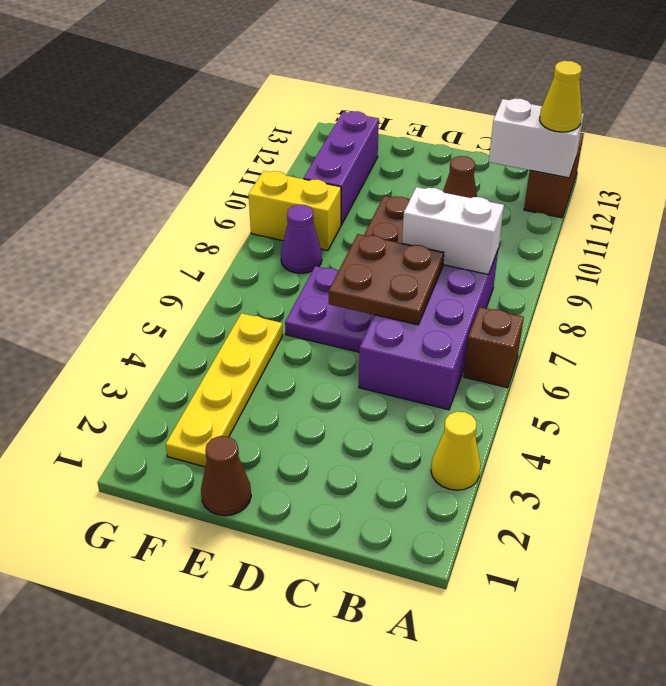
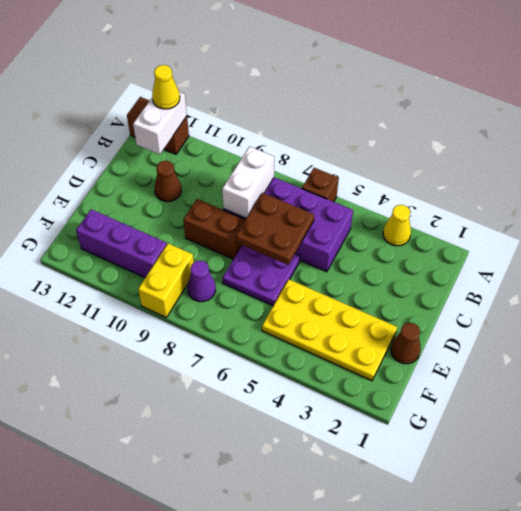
yellow plate F2:F5 level 1 -> yellow plate E2:F5 level 1

